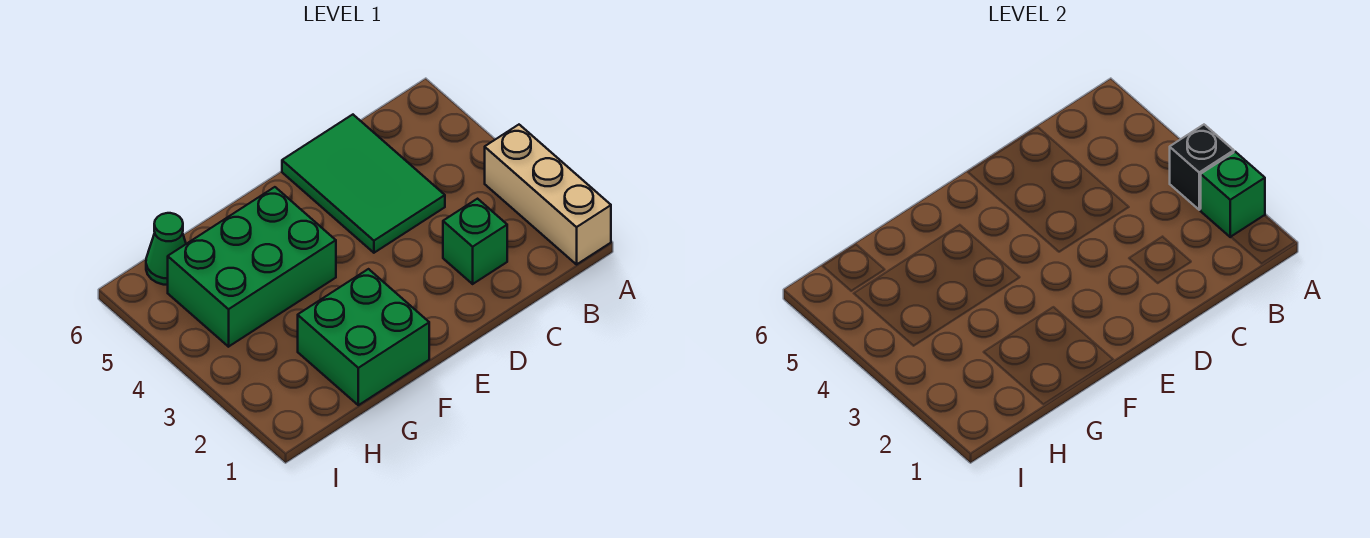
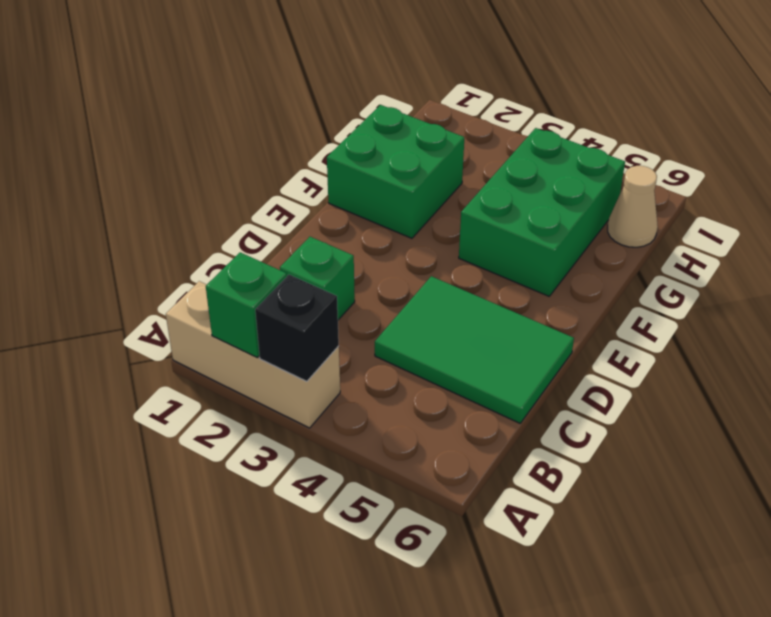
green cone H6 level 1 -> tan cone H6 level 1

